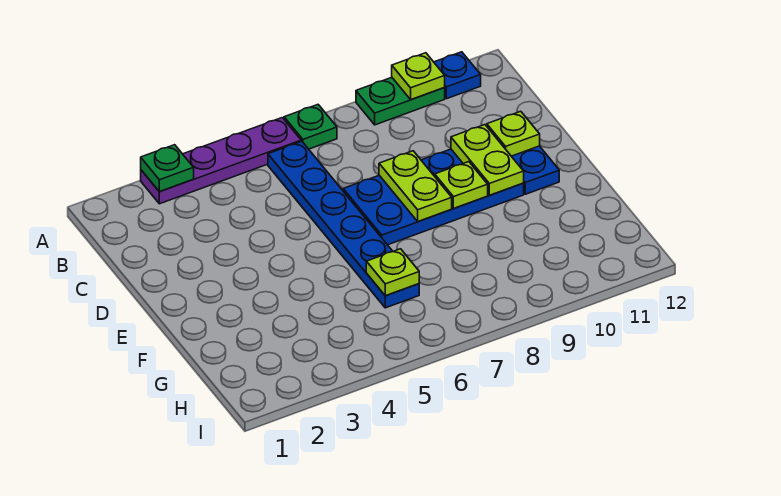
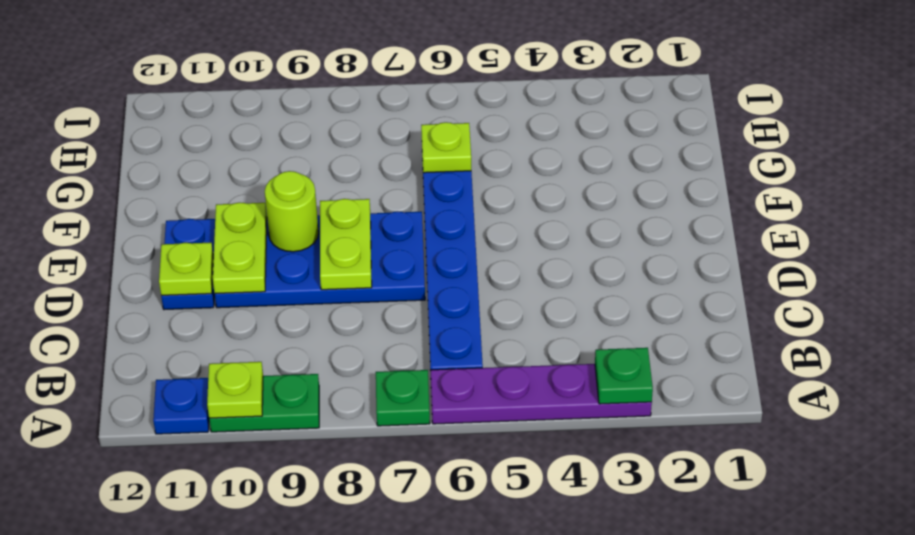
lime plate E9 level 2 -> lime round brick E9 level 2

